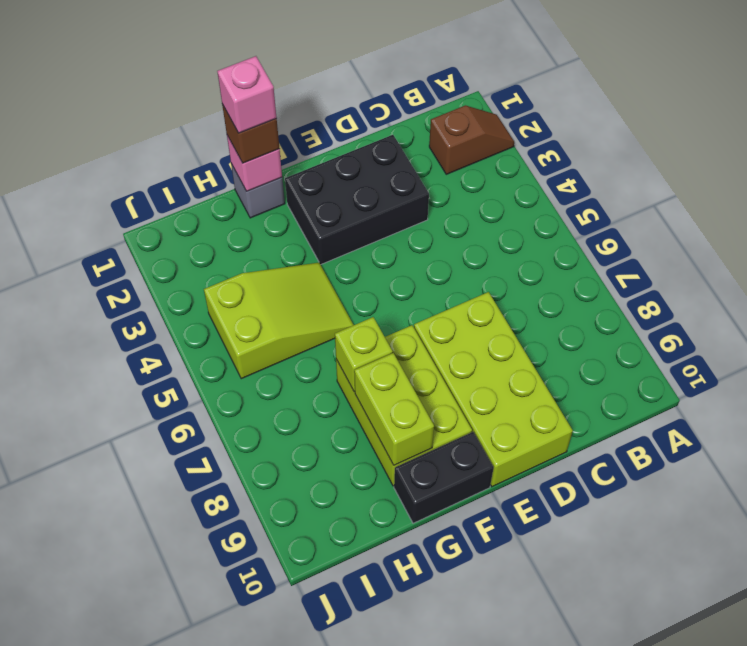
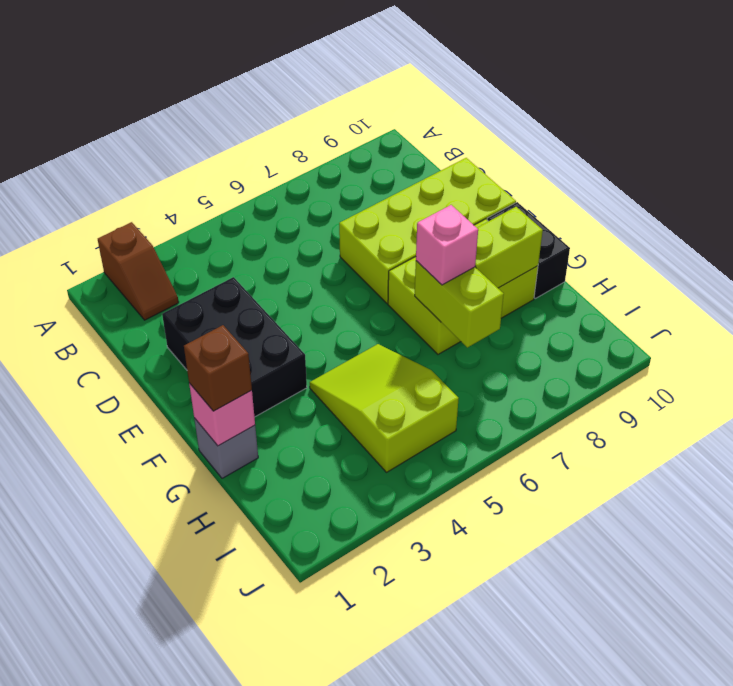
brown slope A2:B2 level 1 top B -> brown slope A2:B2 level 1 top A
pink brick G1 level 4 -> pink brick G7 level 3
lime brick G7 level 2 -> lime brick G7:H7 level 2

